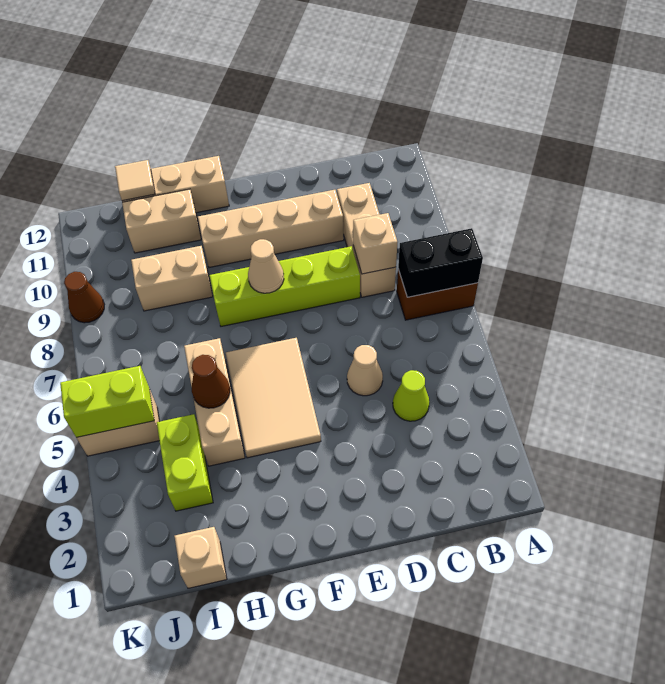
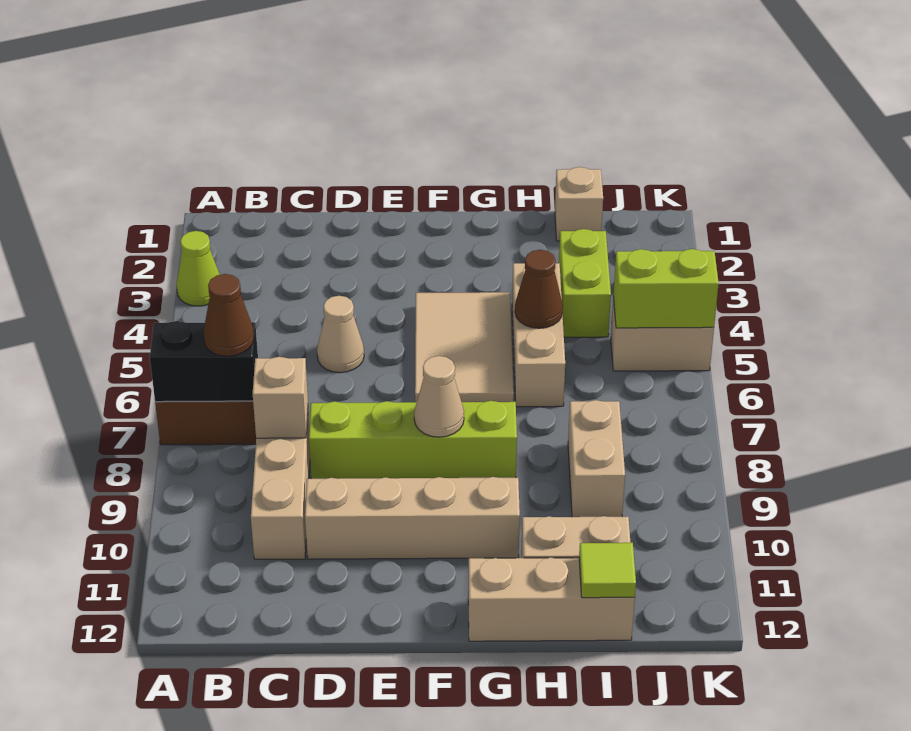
lime cone C4 level 1 -> lime cone A3 level 1
tan brick H9:I9 level 1 -> tan brick I8:I9 level 1
tan tile I12 level 2 -> lime tile I12 level 2
brown cone K9 level 1 -> brown cone B7 level 3

